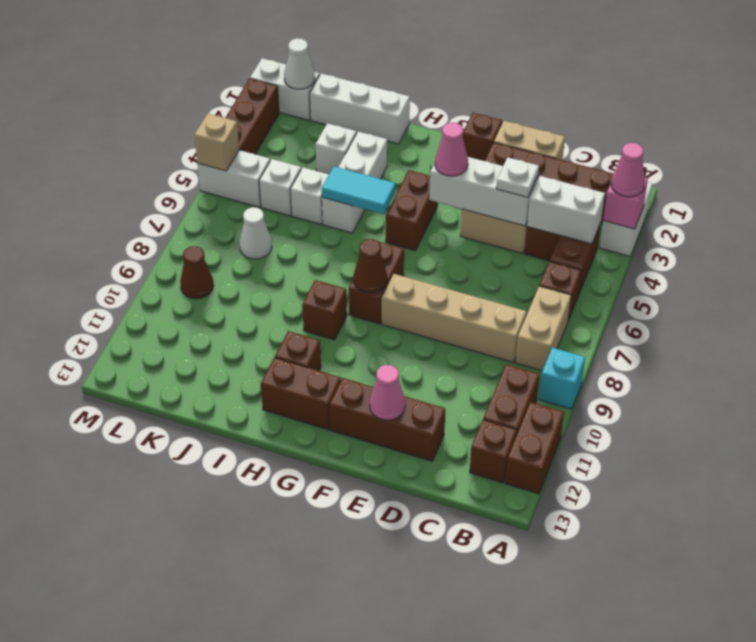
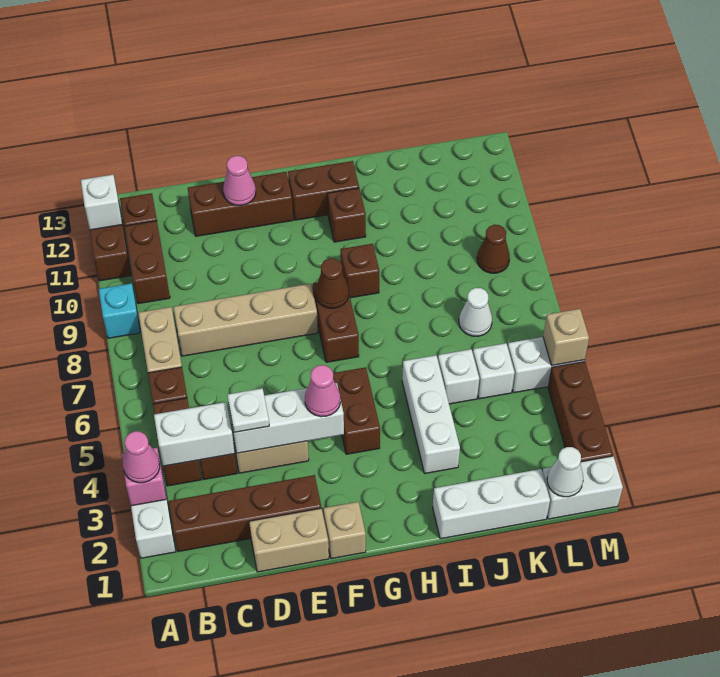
brown brick F1 level 1 -> tan brick F1 level 1
cyan tile H5:I5 level 2 -> none
white brick J3 level 1 -> white brick A12 level 2

